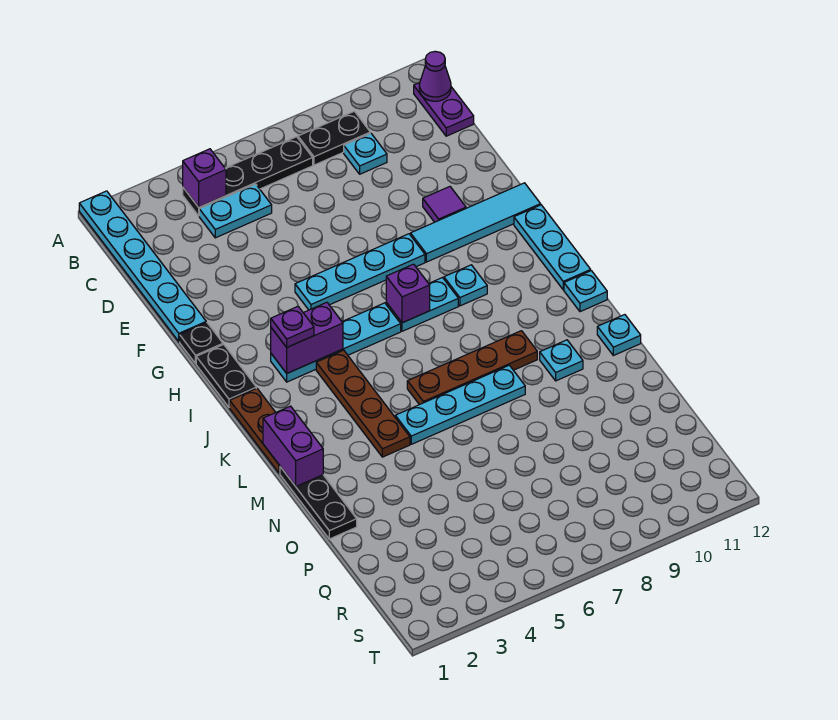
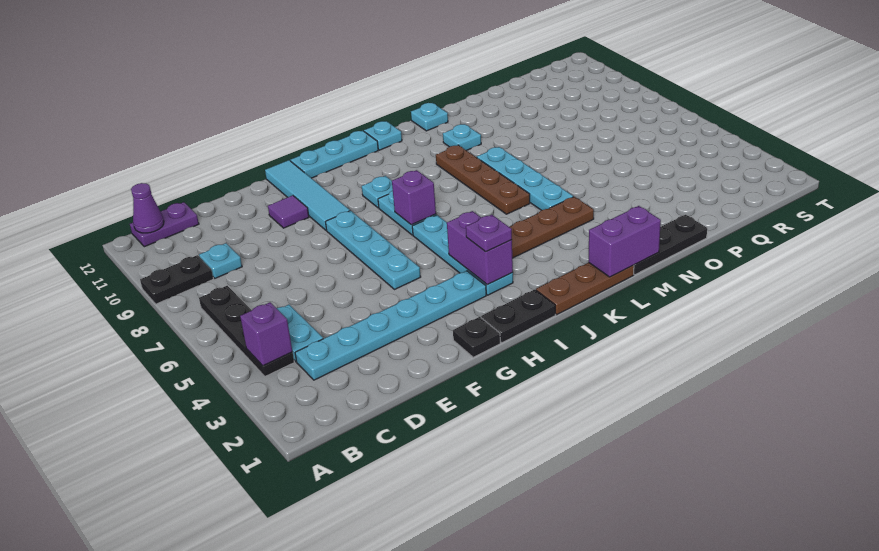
cyan plate A1:F1 level 1 -> cyan plate C3:H3 level 1
black plate B8:B9 level 1 -> black plate A9:B9 level 1

